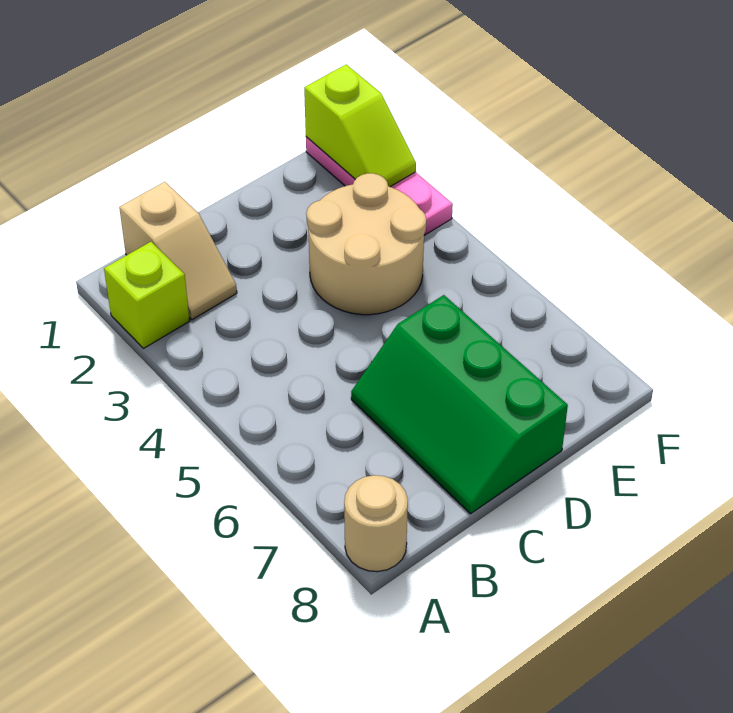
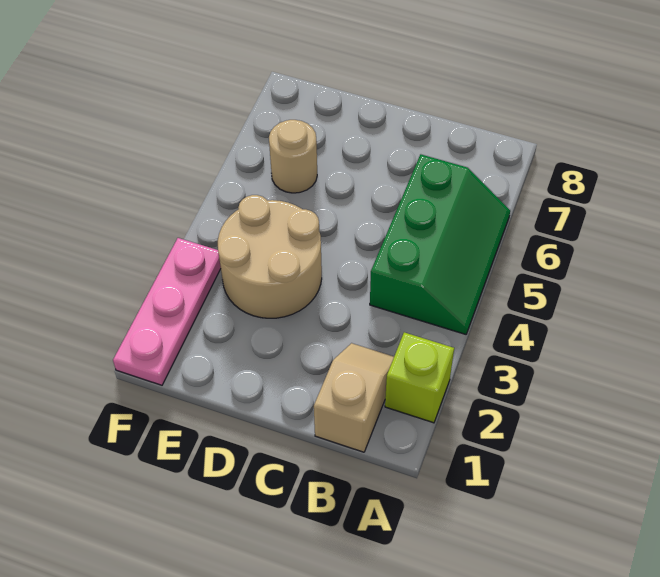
tan round brick A8 level 1 -> tan round brick E6 level 1
green slope C6:D8 level 1 top D -> green slope A4:B6 level 1 top B
lime slope F1:F2 level 2 top 1 -> none

